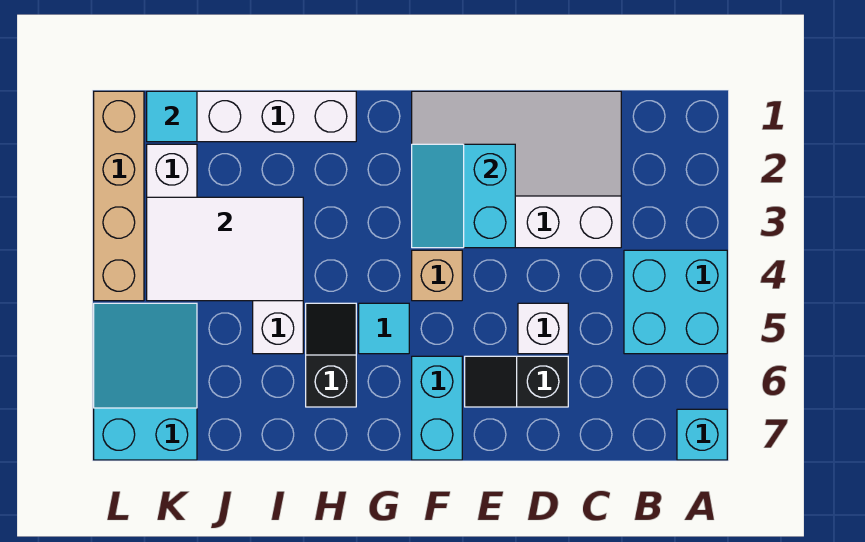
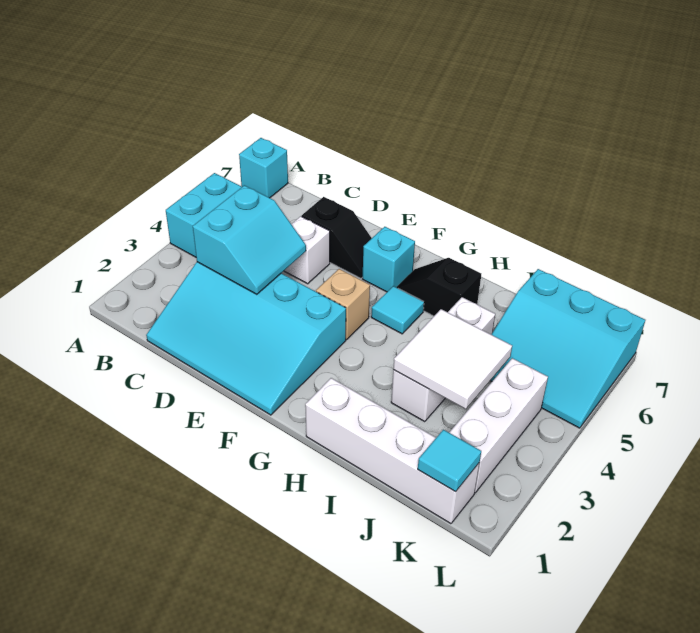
white slope C1:F3 level 1 top 3 -> cyan slope C1:F3 level 1 top 3
cyan slope E2:F3 level 2 top E -> cyan slope C3:D4 level 2 top C
cyan brick F6:F7 level 1 -> cyan brick F6 level 1
black slope H5:H6 level 1 top 6 -> black slope G6:H6 level 1 top H
white tile I3:K4 level 2 -> white tile I3:J4 level 2
cyan slope K5:L7 level 1 top 7 -> cyan slope J5:L7 level 1 top 7
tan brick L1:L4 level 1 -> none

